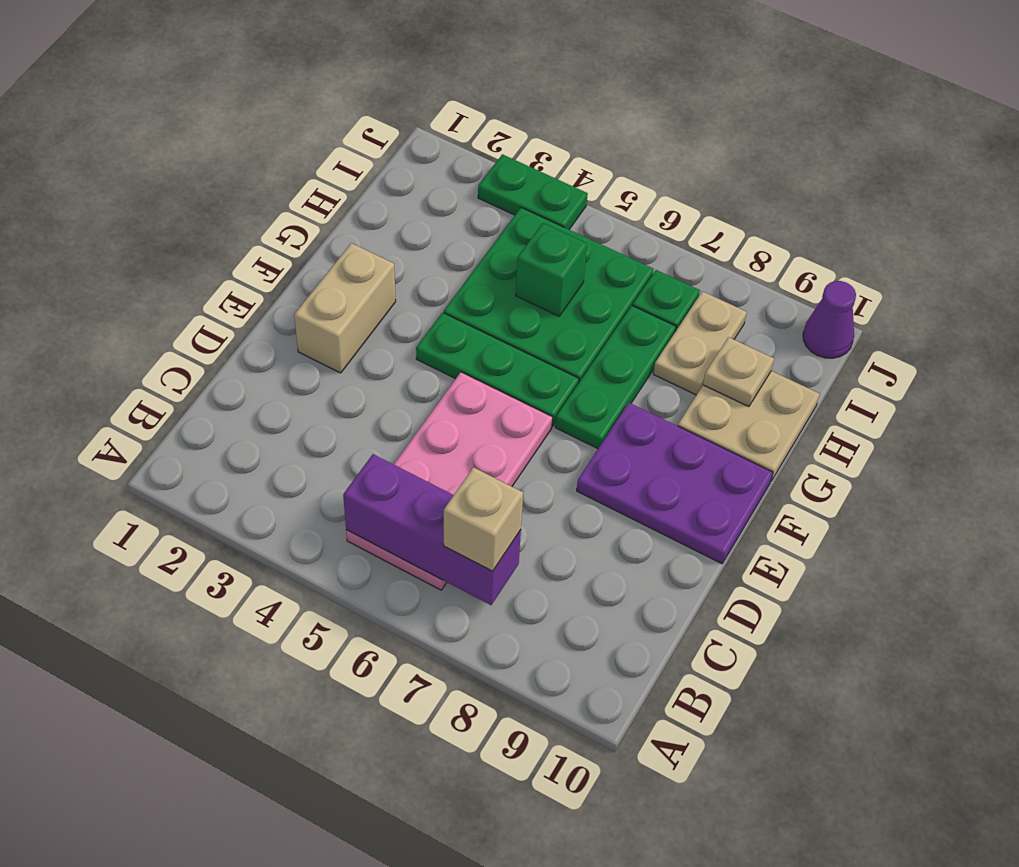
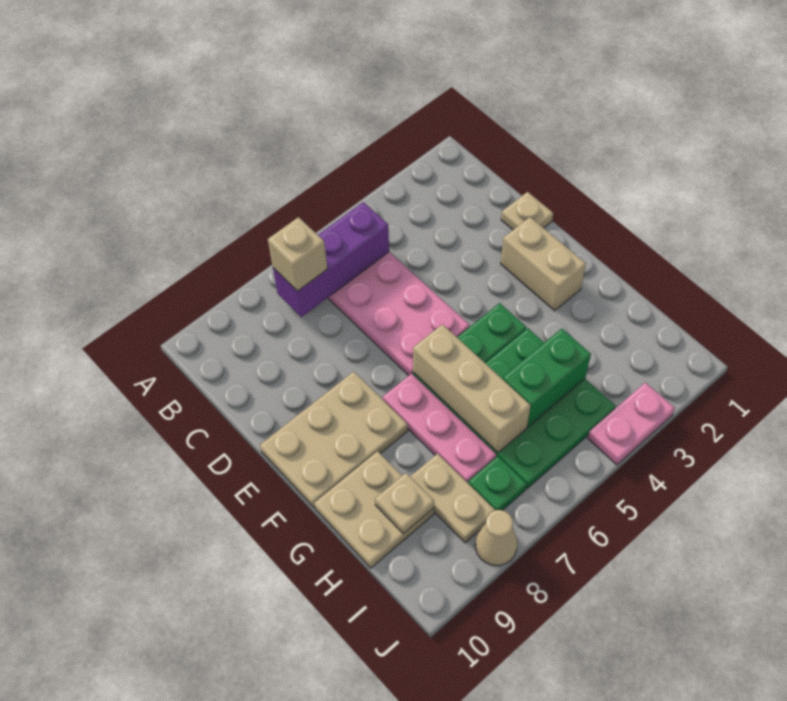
none -> tan plate D1 level 1
purple plate E8:F10 level 1 -> tan plate E8:F10 level 1
none -> tan brick F6:H6 level 2
green plate F7:H7 level 1 -> pink plate F7:H7 level 1
green brick H5 level 2 -> green brick H4:H5 level 2
green plate J3:J4 level 1 -> pink plate J3:J4 level 1
none -> tan cone J8 level 1
purple cone J10 level 1 -> none

